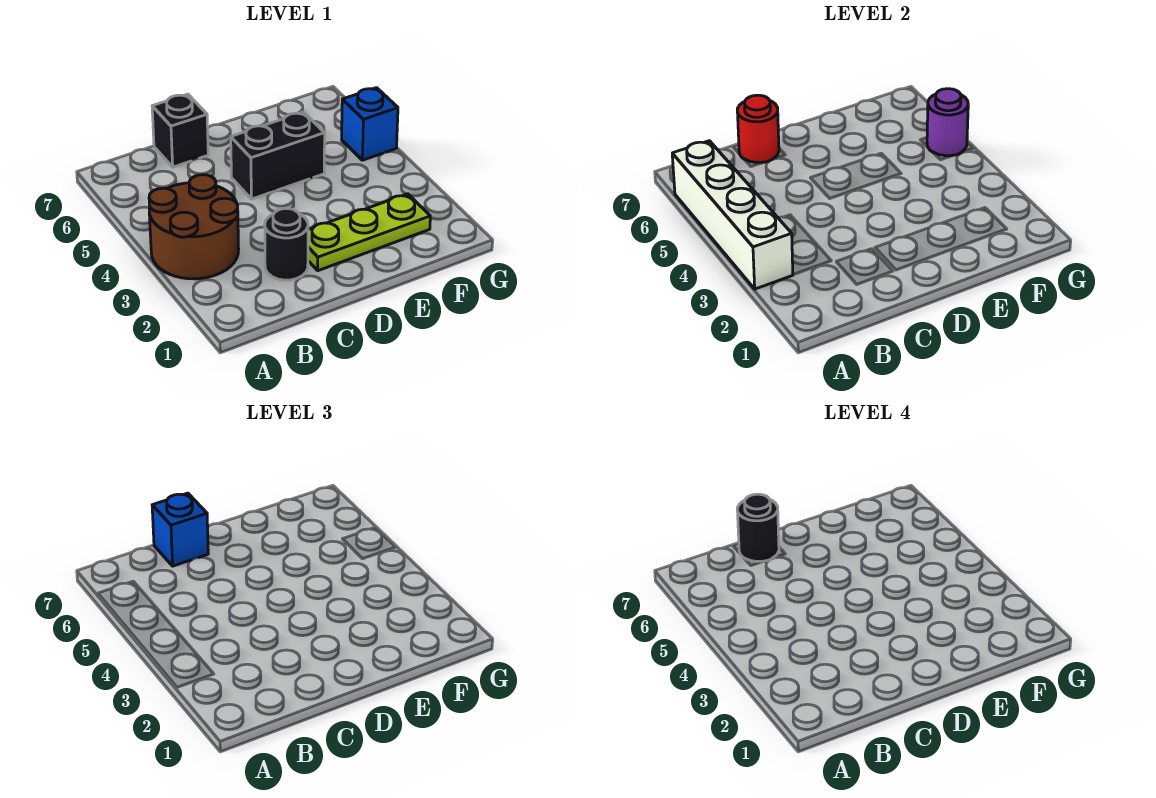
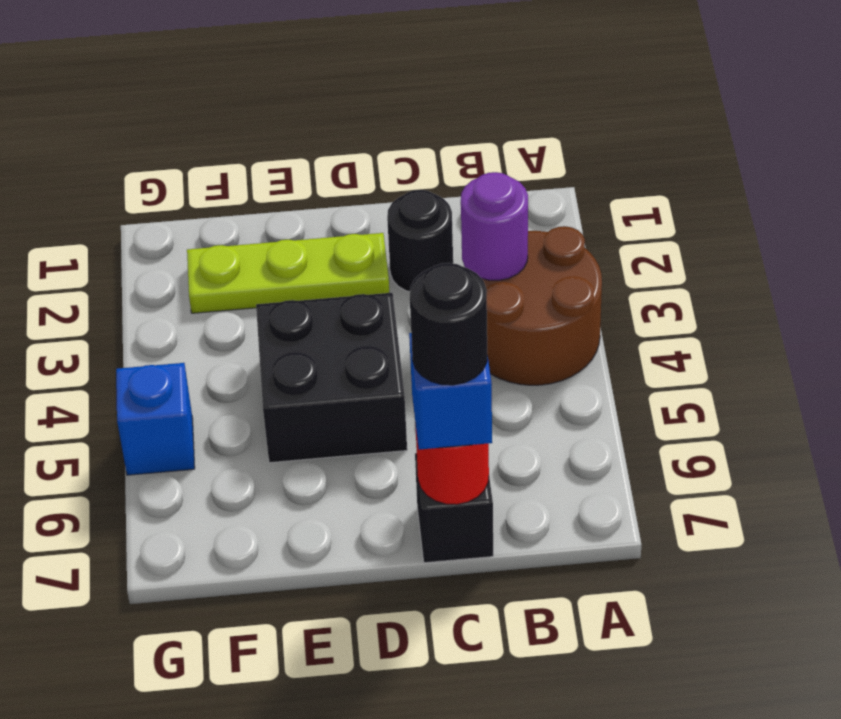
white brick A3:A6 level 2 -> none
black brick D5:E5 level 1 -> black brick D4:E5 level 1
purple round brick G5 level 2 -> purple round brick B3 level 2

